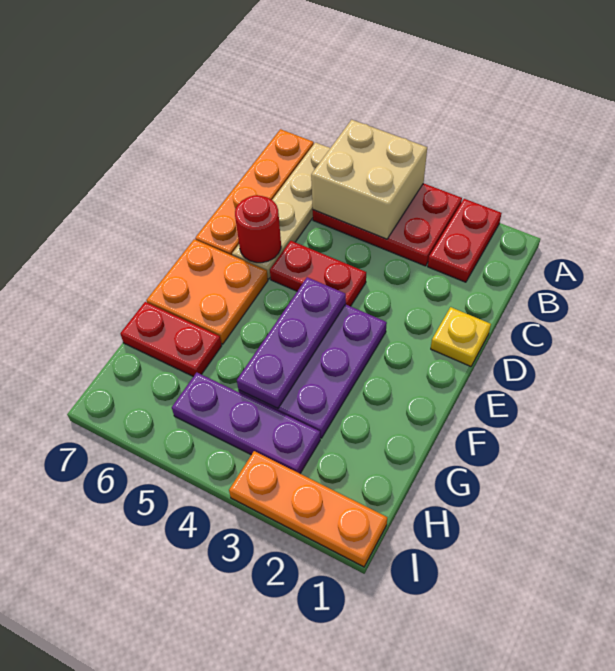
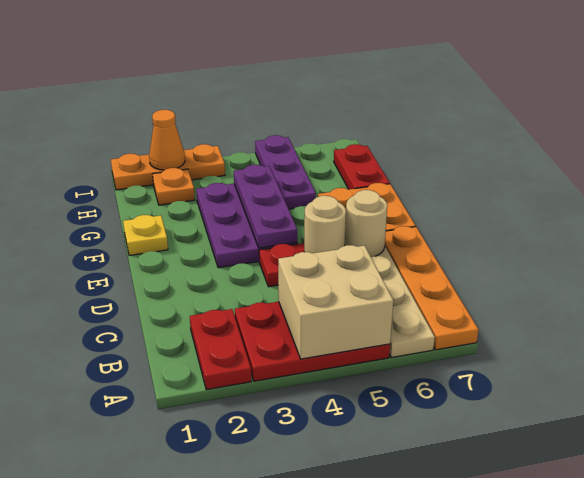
yellow plate D1 level 1 -> yellow plate F1 level 1
none -> tan round brick D5 level 2
red round brick D6 level 2 -> tan round brick D6 level 2
red plate G6:G7 level 1 -> red plate G7:H7 level 1
none -> orange plate H2 level 1
purple plate H3:H5 level 1 -> purple plate G5:I5 level 1
none -> orange cone I2 level 2

